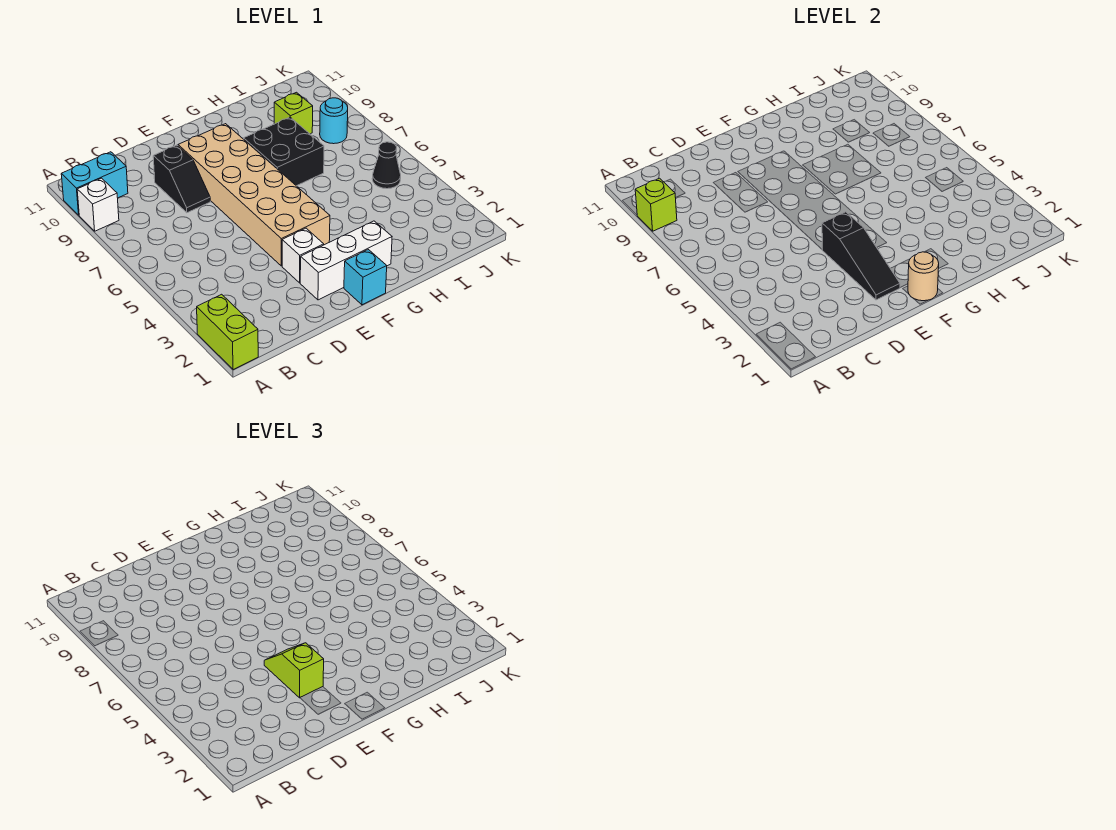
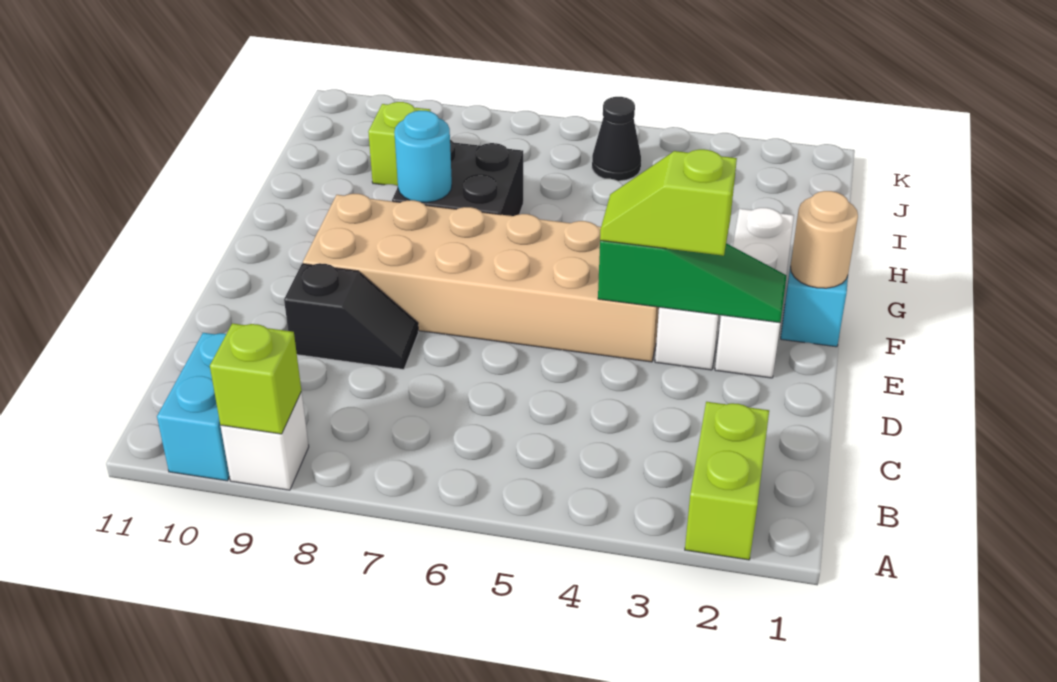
lime brick A1:A2 level 1 -> lime brick A2:B2 level 1
black slope E2:E4 level 2 top 4 -> green slope E2:E4 level 2 top 4
cyan round brick J8 level 1 -> cyan round brick G8 level 2

